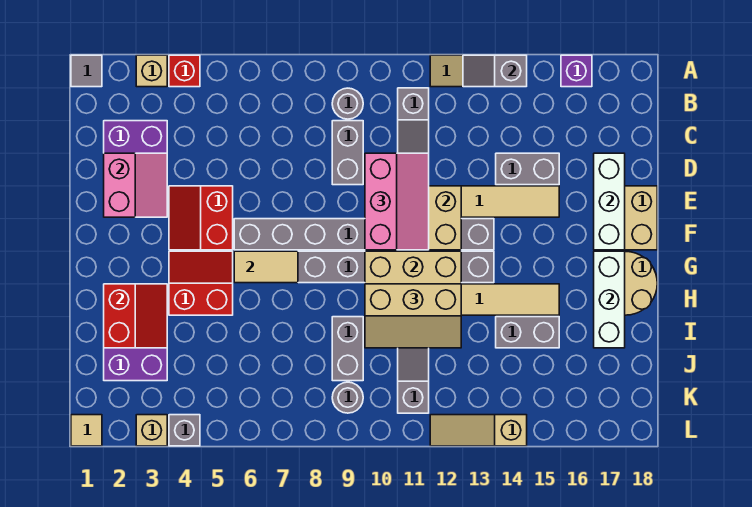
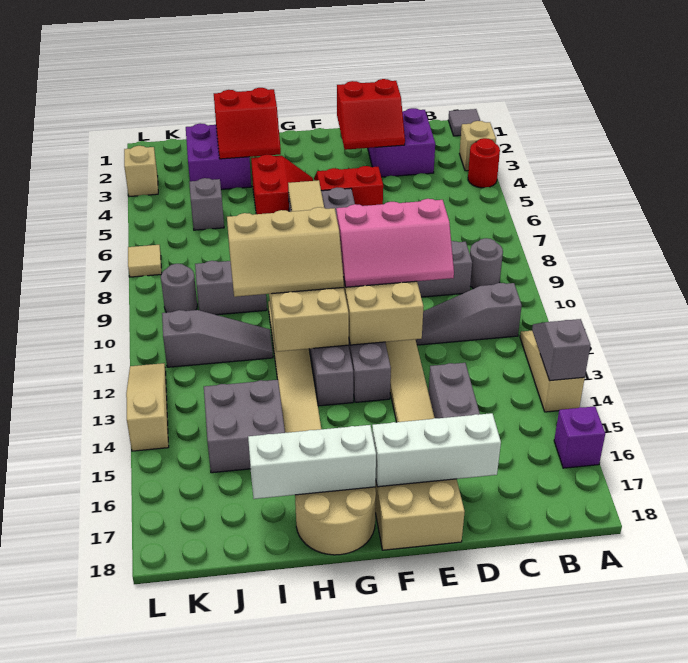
red brick A4 level 1 -> red round brick A4 level 1
pink slope D2:E3 level 2 top 2 -> red slope D2:E3 level 2 top 2
tan slope H10:I12 level 3 top H -> tan slope G10:I11 level 3 top 10
grey brick I14:I15 level 1 -> grey brick I14:J15 level 1
tan tile L1 level 1 -> tan tile L7 level 1
grey brick L4 level 1 -> grey brick J5 level 1

